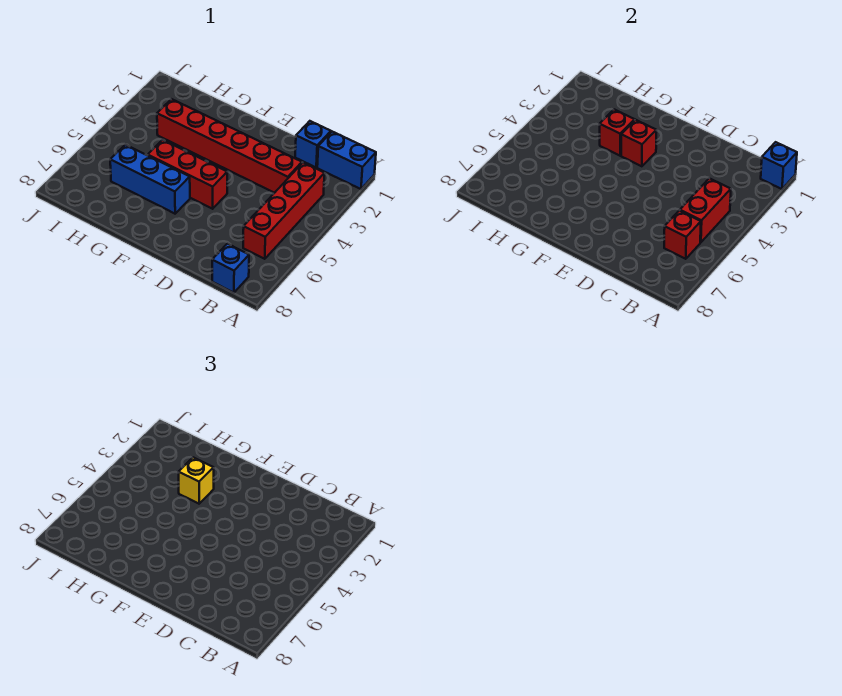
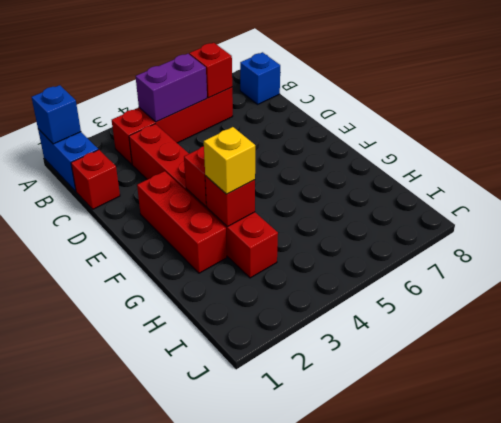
red brick B4:B5 level 2 -> purple brick B4:B5 level 2
blue brick C1 level 1 -> red brick C1 level 1
red brick E5:G5 level 1 -> red brick E2:G2 level 1
blue brick F6:H6 level 1 -> none

